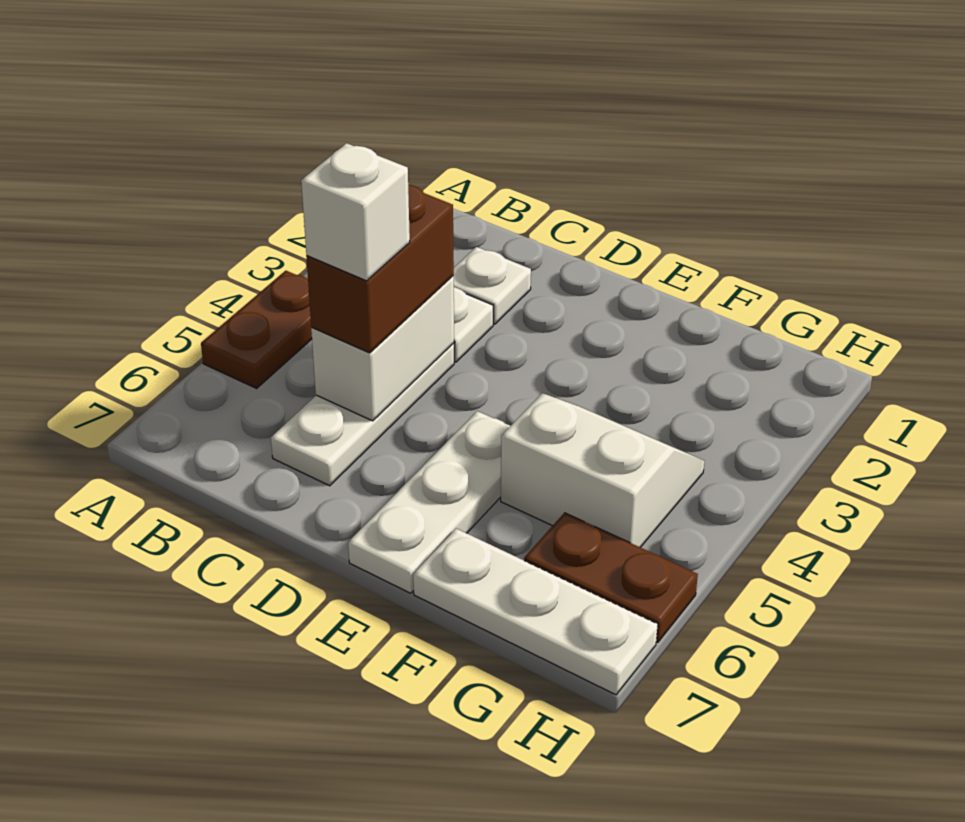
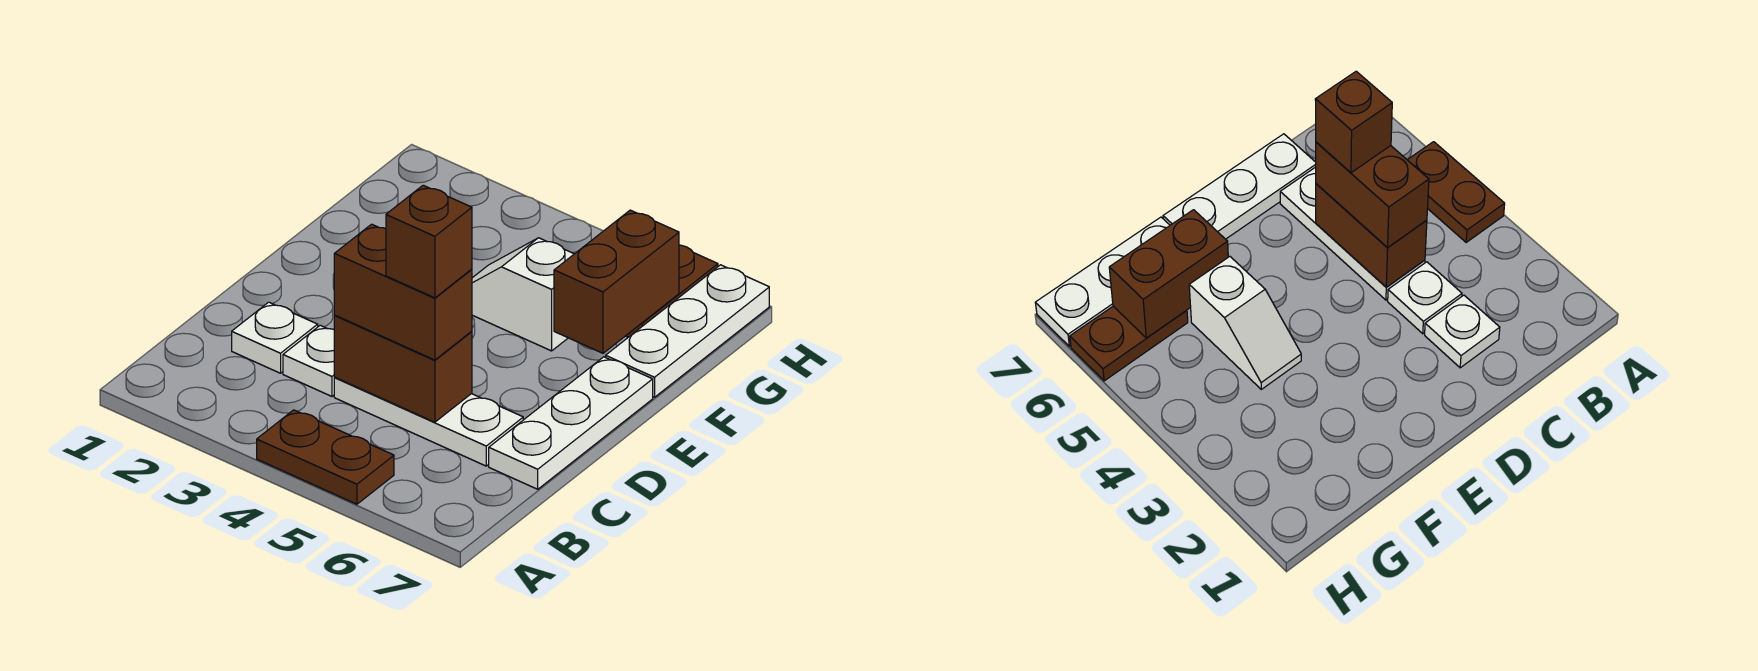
white brick C4:C5 level 2 -> brown brick C4:C5 level 2
white brick C5 level 4 -> brown brick C5 level 4
white plate E5:E7 level 1 -> white plate C7:E7 level 1
white slope F4:G5 level 1 top 5 -> white slope F4:F5 level 1 top 5
none -> brown brick F6:G6 level 2

